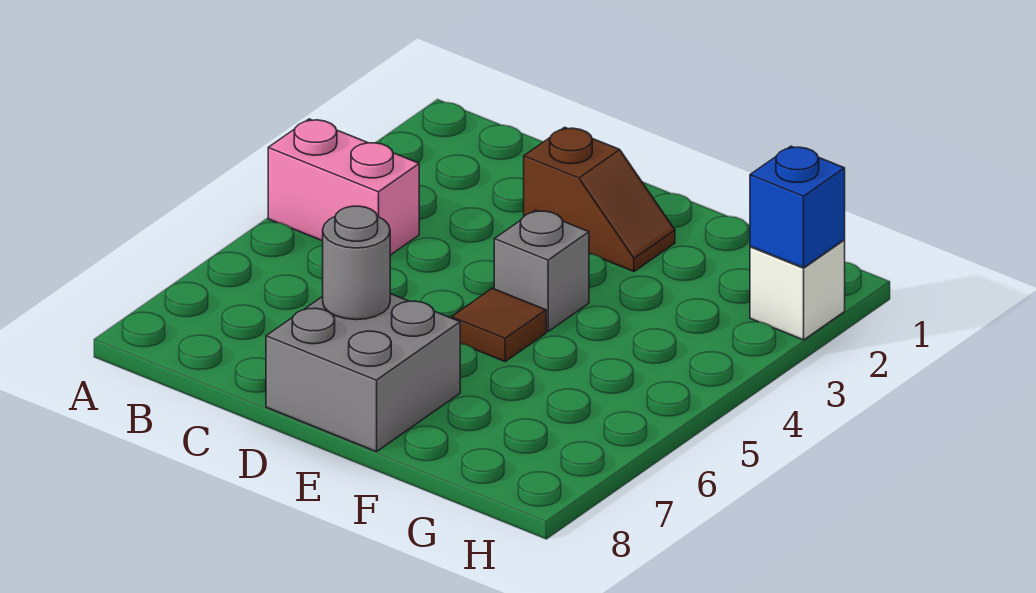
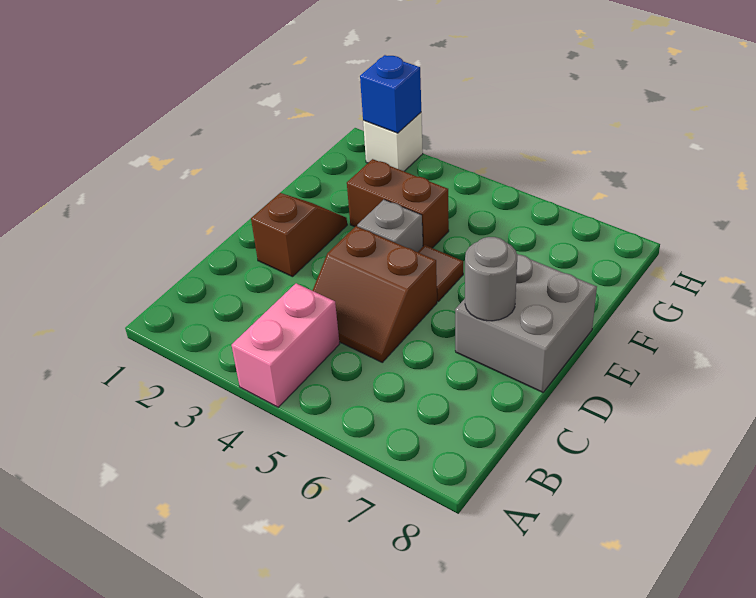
none -> brown slope C4:D5 level 1 top D
none -> brown brick F3:F4 level 1

